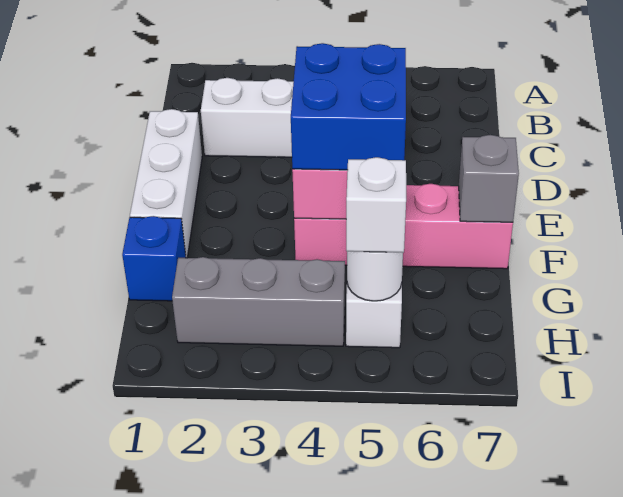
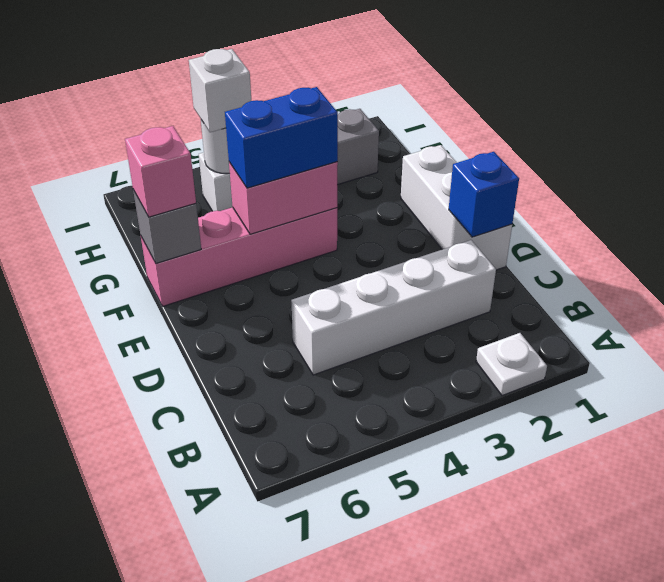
none -> white plate A2 level 1
blue brick E4:F5 level 3 -> blue brick F4:F5 level 3
none -> pink brick F7 level 3
blue brick G1 level 1 -> blue brick D1 level 2

